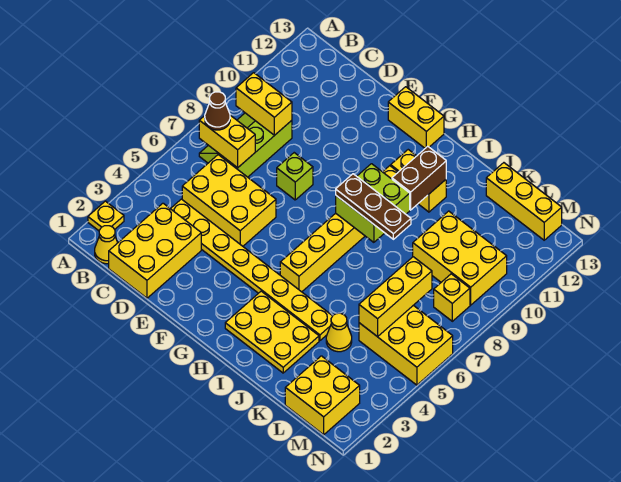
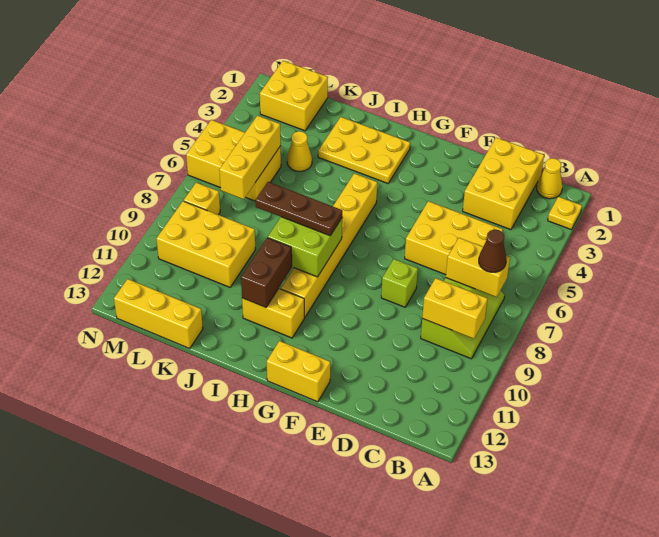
yellow plate C4:J4 level 1 -> none

